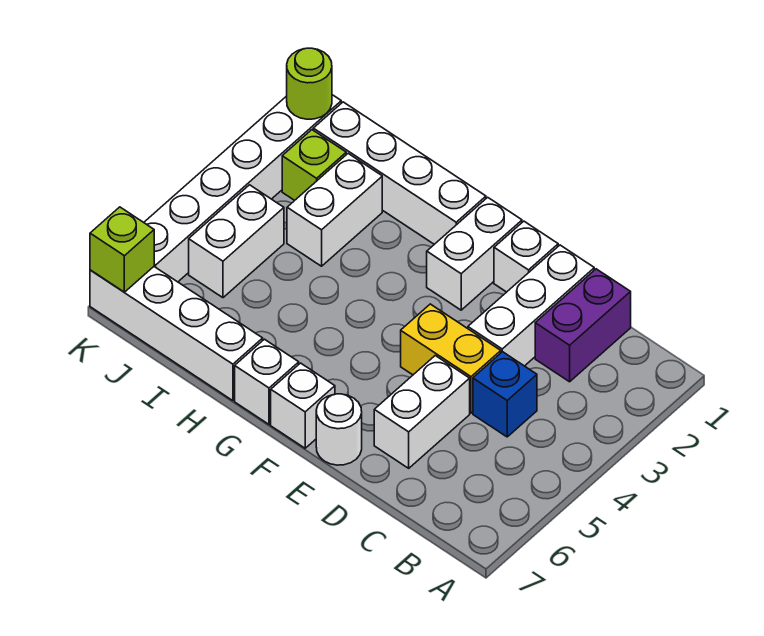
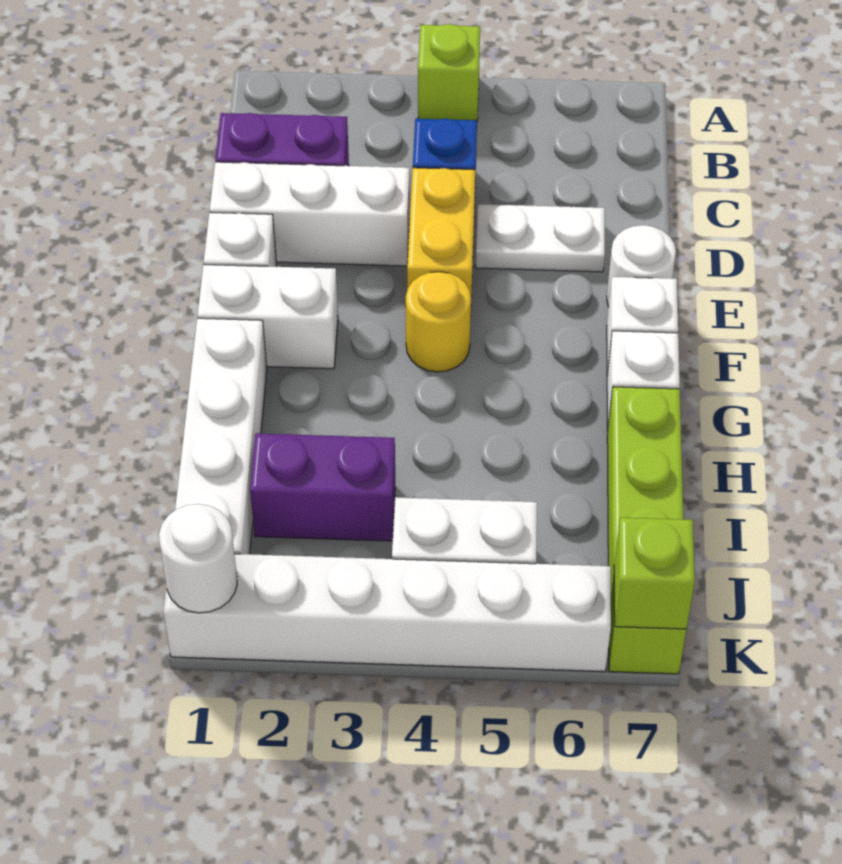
white brick D5:D6 level 1 -> white plate D5:D6 level 1
none -> yellow round brick F4 level 1
white brick H7:K7 level 1 -> lime brick H7:K7 level 1
white brick I2:I3 level 1 -> purple brick I2:I3 level 1
lime brick J2 level 1 -> lime brick A4 level 1
lime round brick K1 level 2 -> white round brick K1 level 2

